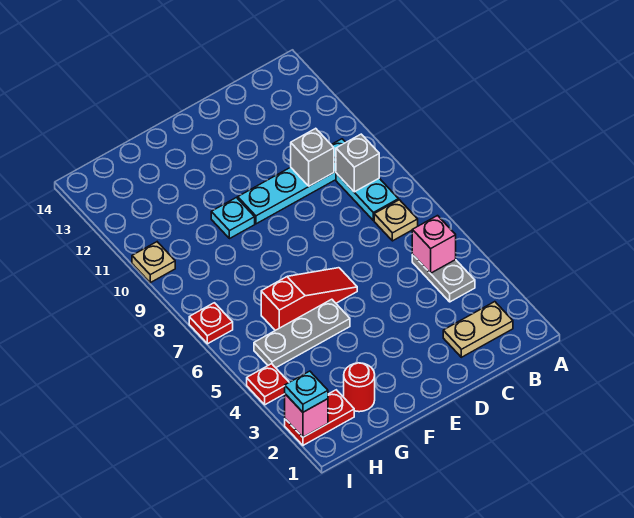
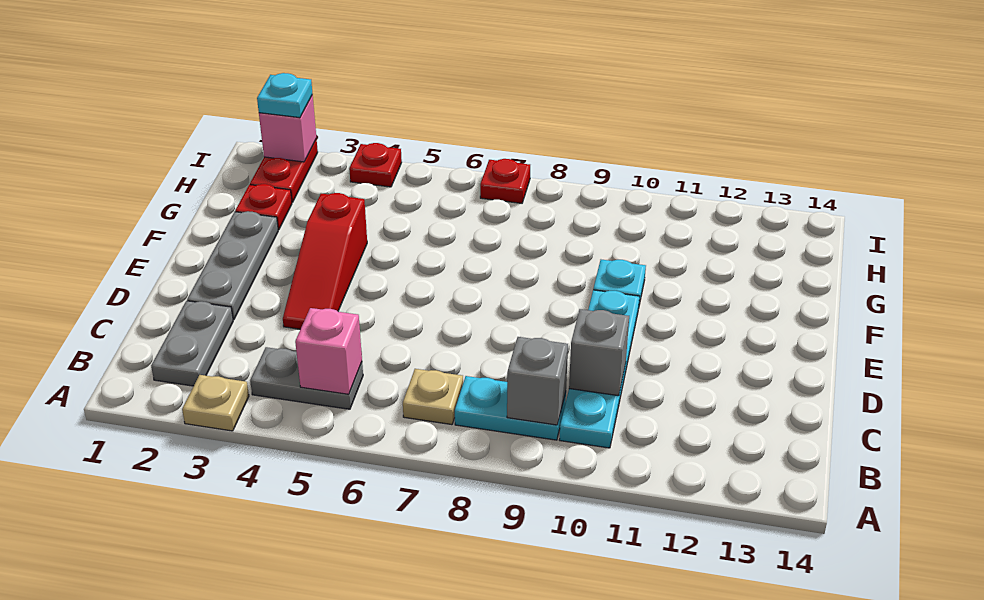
tan plate B2:C2 level 1 -> grey plate B2:C2 level 1
red slope E6:G6 level 1 top G -> red slope D4:F4 level 1 top F
grey plate F5:H5 level 1 -> grey plate D2:F2 level 1
red round brick G2 level 1 -> red plate G2 level 1
tan plate I10 level 1 -> tan plate A3 level 1

